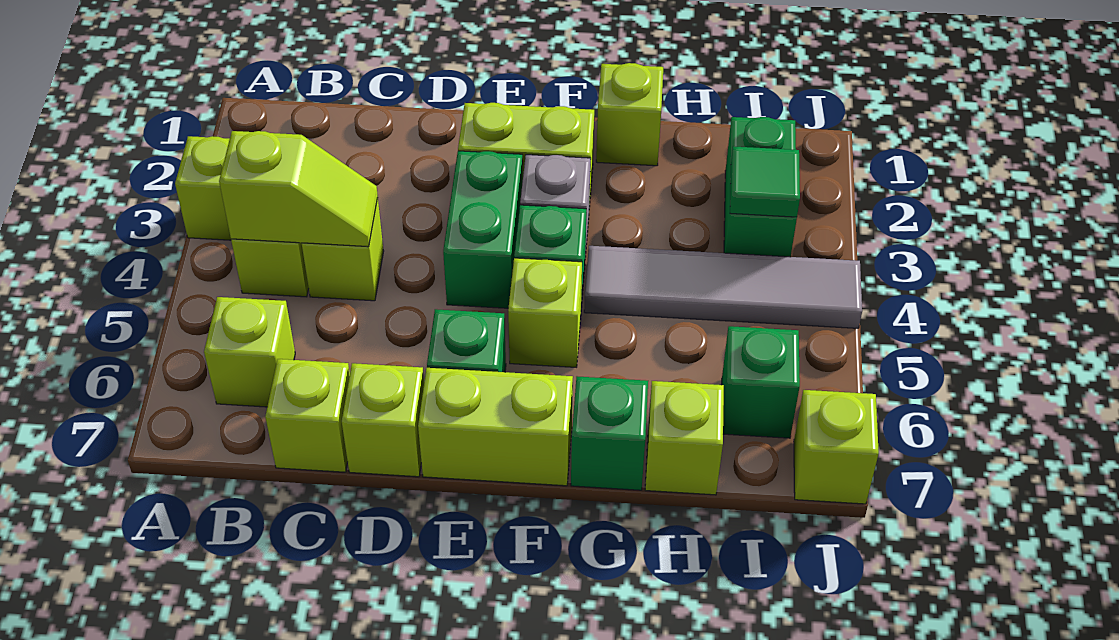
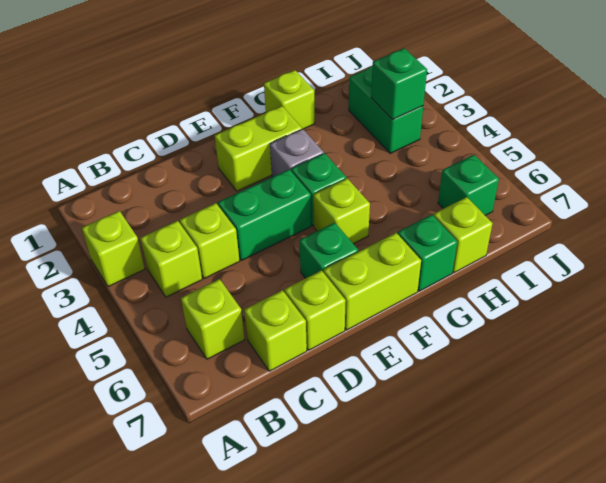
lime slope B4:C4 level 2 top B -> none
green brick E3:E4 level 1 -> green brick D4:E4 level 1
grey tile G4:J4 level 1 -> none
green tile I3 level 2 -> green brick I3 level 2
lime brick J7 level 1 -> none

